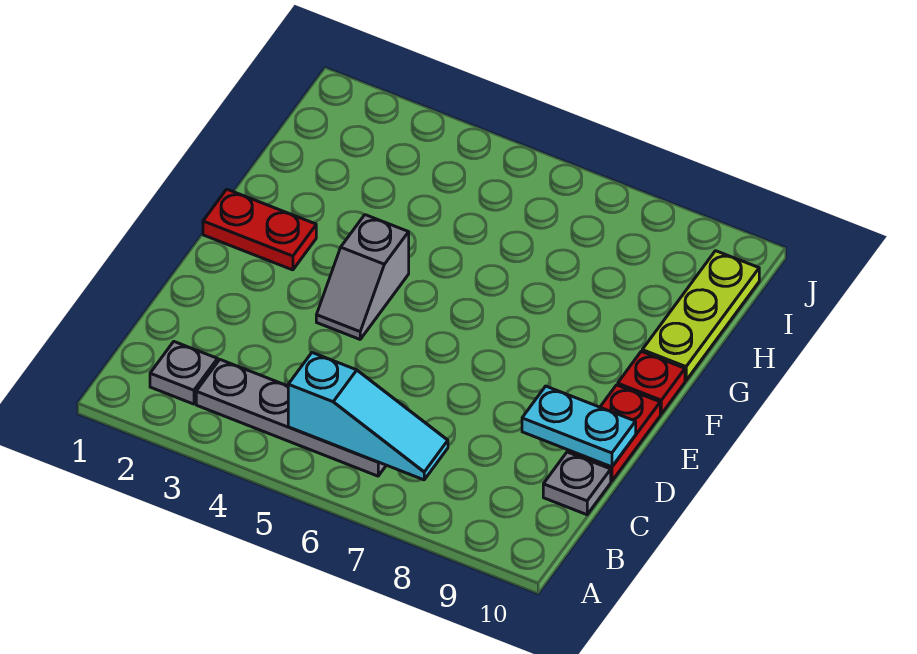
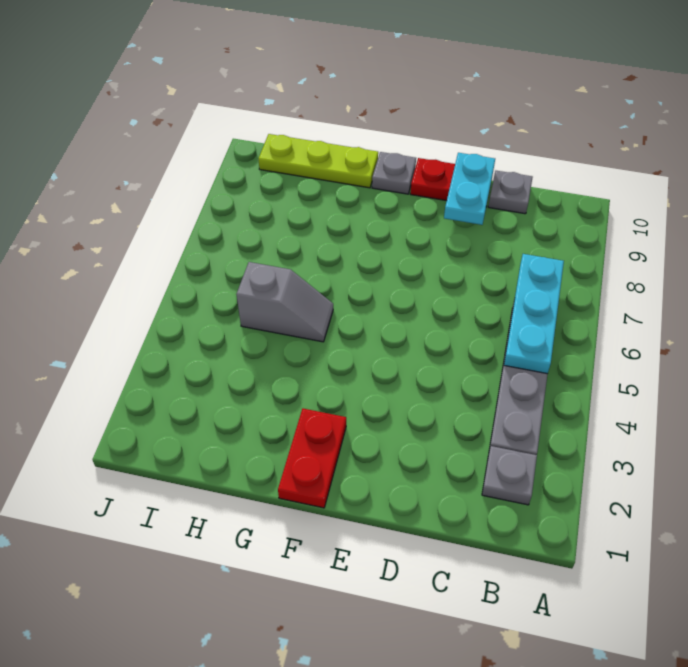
cyan slope B5:B7 level 2 top 5 -> cyan plate B5:B7 level 2
grey slope E4:F4 level 1 top F -> grey slope G5:H5 level 1 top H
red plate F10 level 1 -> grey plate F10 level 1

